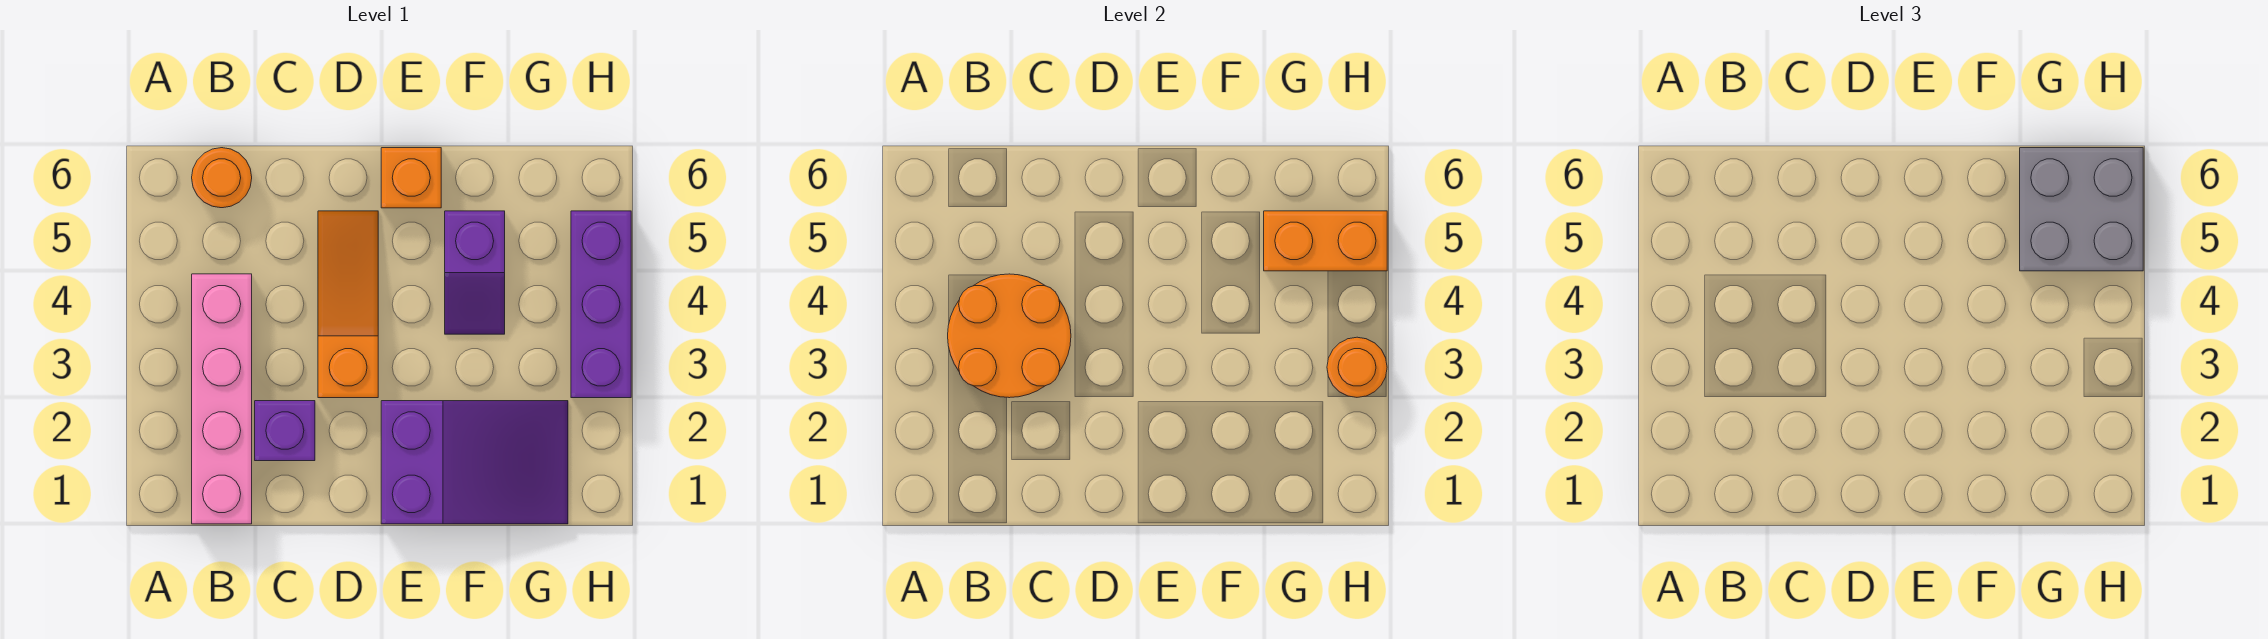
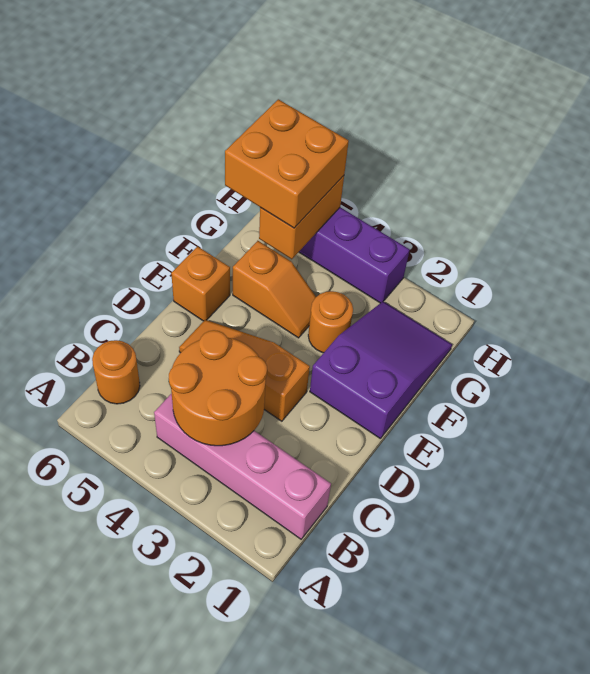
purple brick C2 level 1 -> none
purple slope F4:F5 level 1 top 5 -> orange slope F4:F5 level 1 top 5
grey brick G5:H6 level 3 -> orange brick G5:H6 level 3
orange round brick H3 level 2 -> orange round brick F3 level 1

